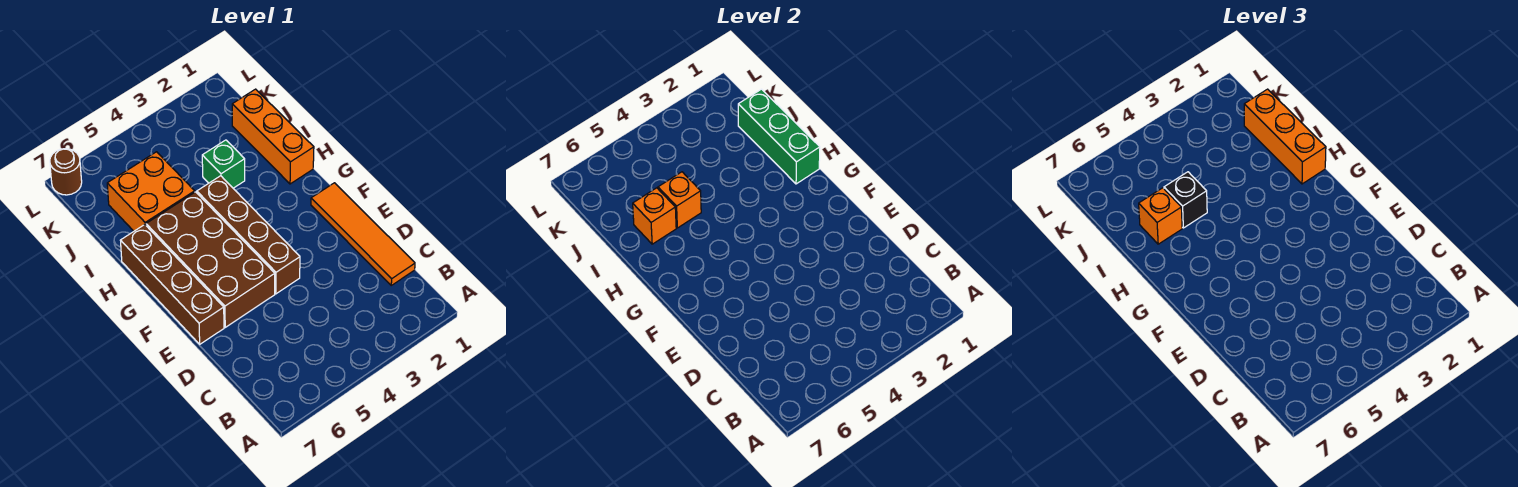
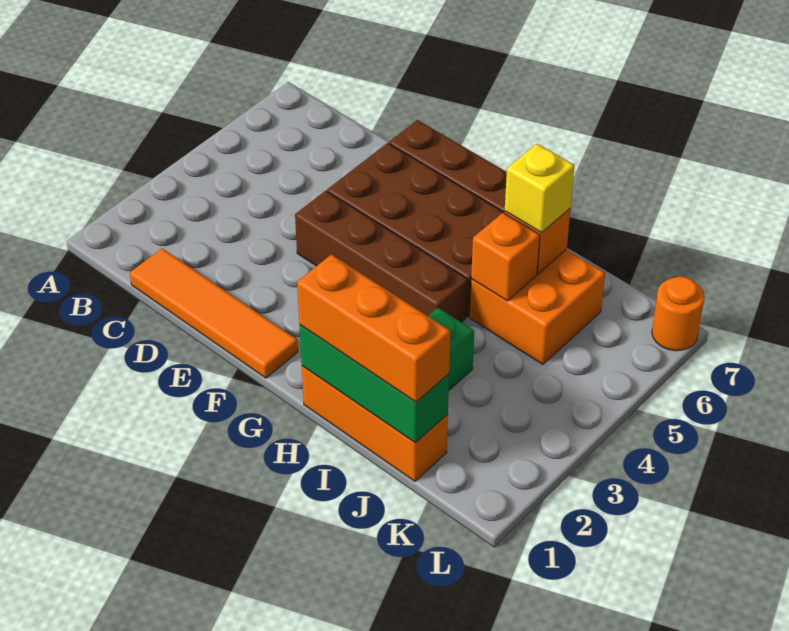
black brick I5 level 3 -> none
orange brick I6 level 3 -> yellow brick I6 level 3
brown round brick L7 level 1 -> orange round brick L7 level 1

